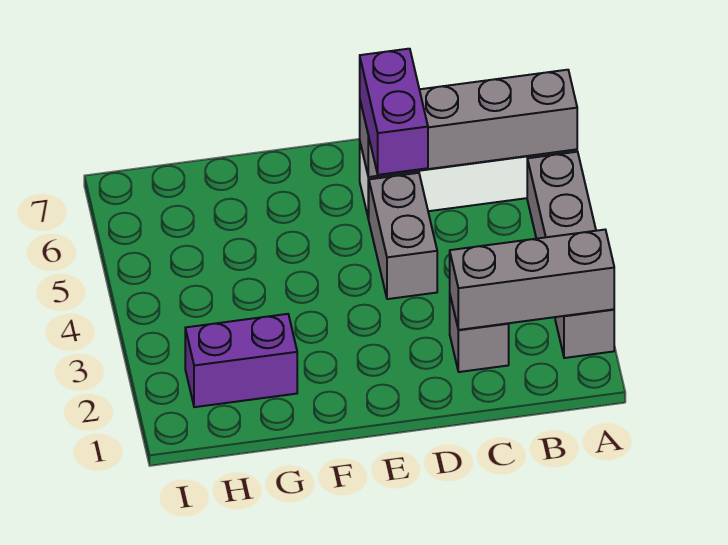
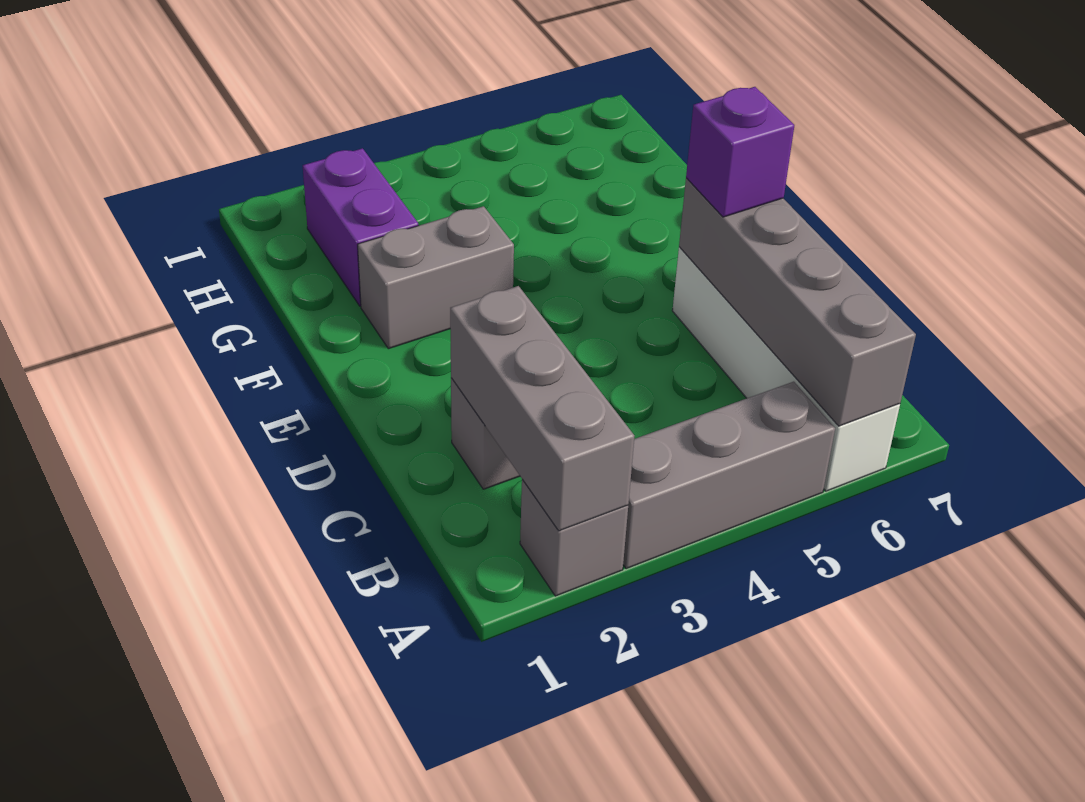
grey brick D4:D5 level 1 -> grey brick F2:F3 level 1
purple brick D5:D6 level 3 -> purple brick D6 level 3

